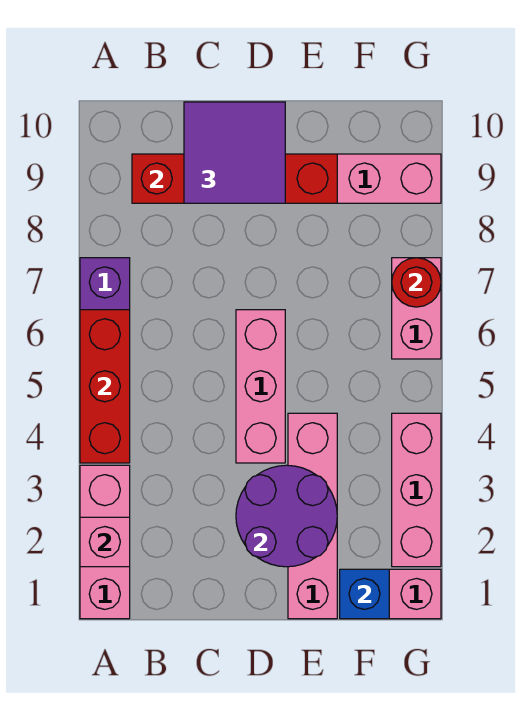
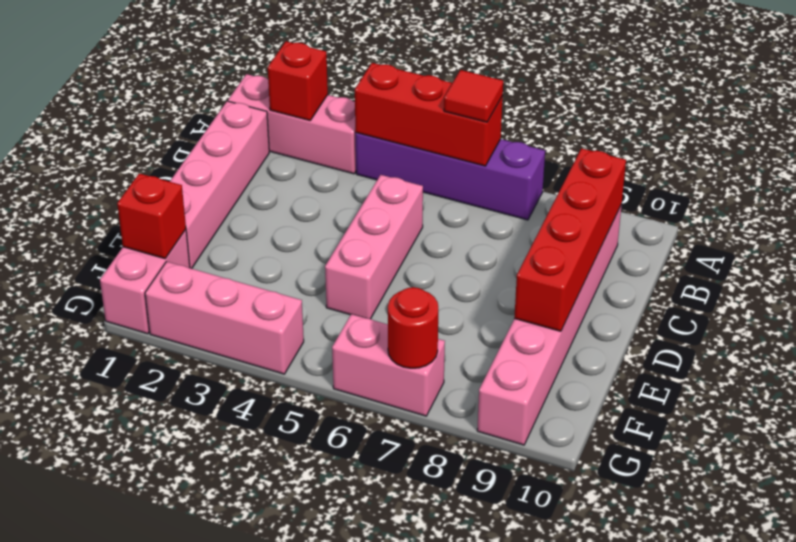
pink brick A2 level 2 -> red brick A2 level 2
none -> red tile A6 level 3
purple tile C9:D10 level 3 -> none
purple round brick D2:E3 level 2 -> none
pink brick D4:D6 level 1 -> pink brick C5:E5 level 1
pink brick E1:E4 level 1 -> pink brick B1:E1 level 1
blue brick F1 level 2 -> red brick F1 level 2

